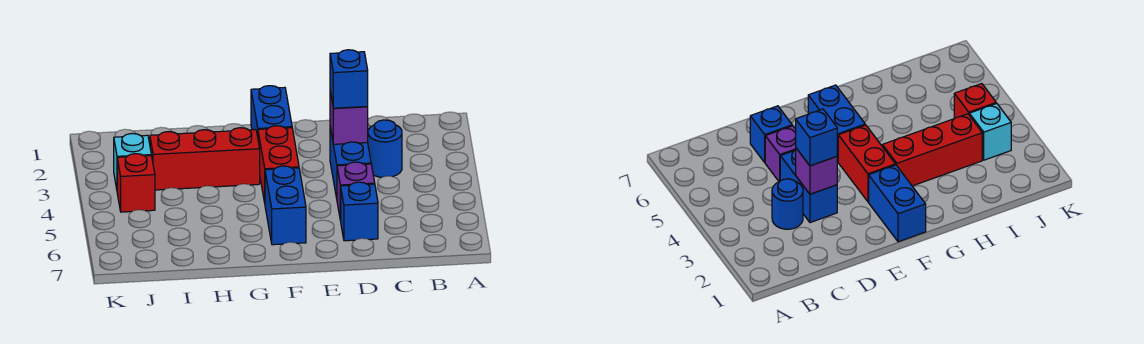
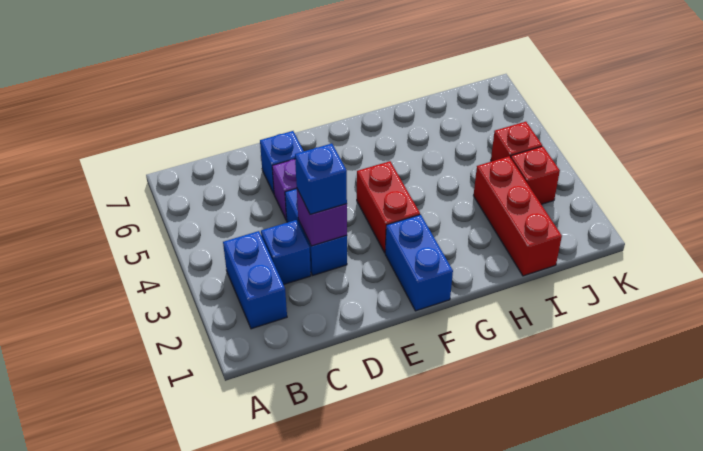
blue round brick C3 level 1 -> blue brick C3 level 1
blue brick F5:F6 level 1 -> blue brick B2:B3 level 1
red brick G3:I3 level 1 -> red brick I1:I3 level 1
cyan brick J3 level 1 -> red brick J3 level 1

